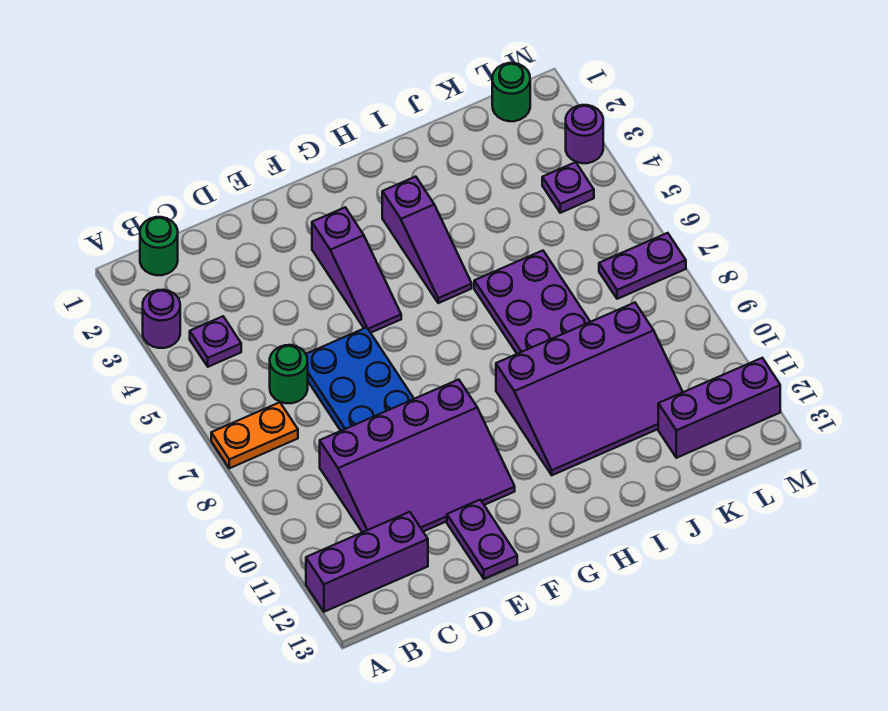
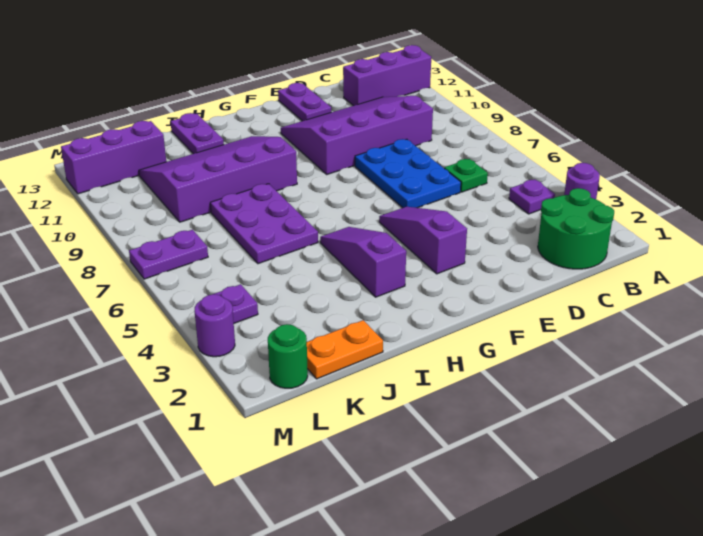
orange plate A7:B7 level 1 -> orange plate J1:K1 level 1
green round brick B1 level 1 -> green round brick B1:C2 level 1
green round brick C6 level 1 -> green plate C6 level 1
none -> purple plate I12:I13 level 1

